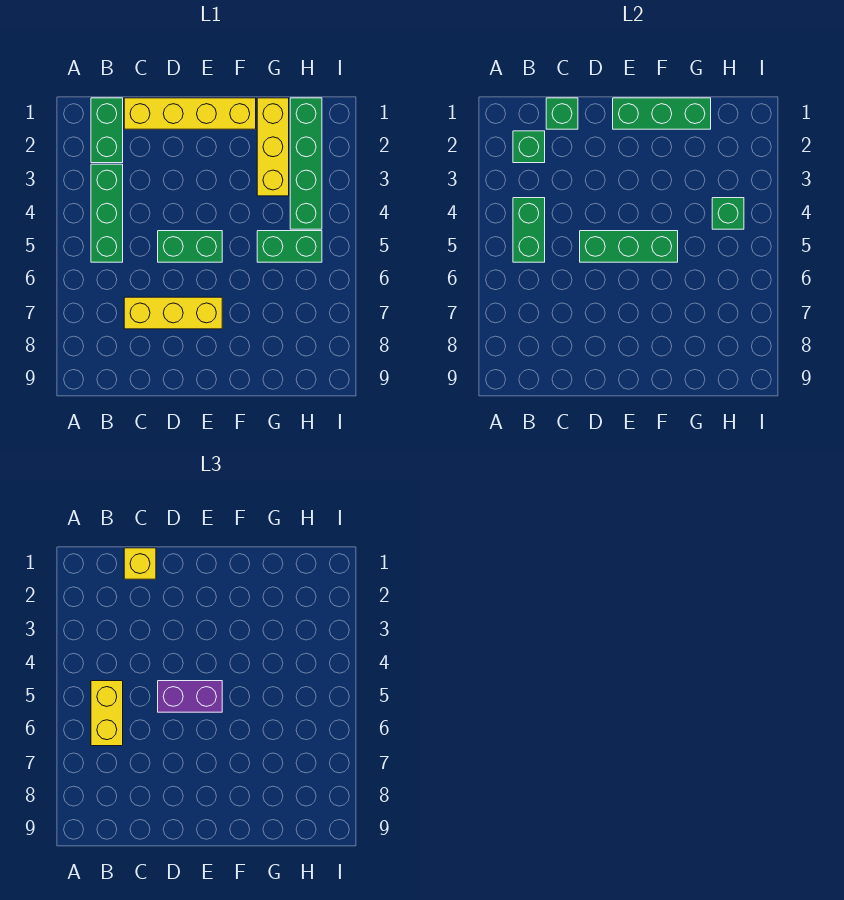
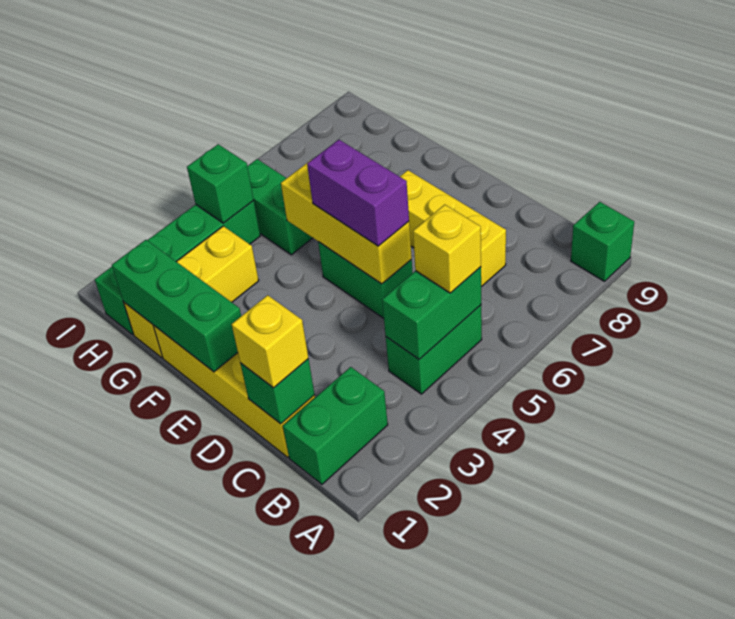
green brick B2 level 2 -> green brick A9 level 1
green brick B3:B5 level 1 -> green brick B4:B5 level 1
yellow brick B5:B6 level 3 -> yellow brick B5 level 3
green brick D5:F5 level 2 -> yellow brick D5:F5 level 2

